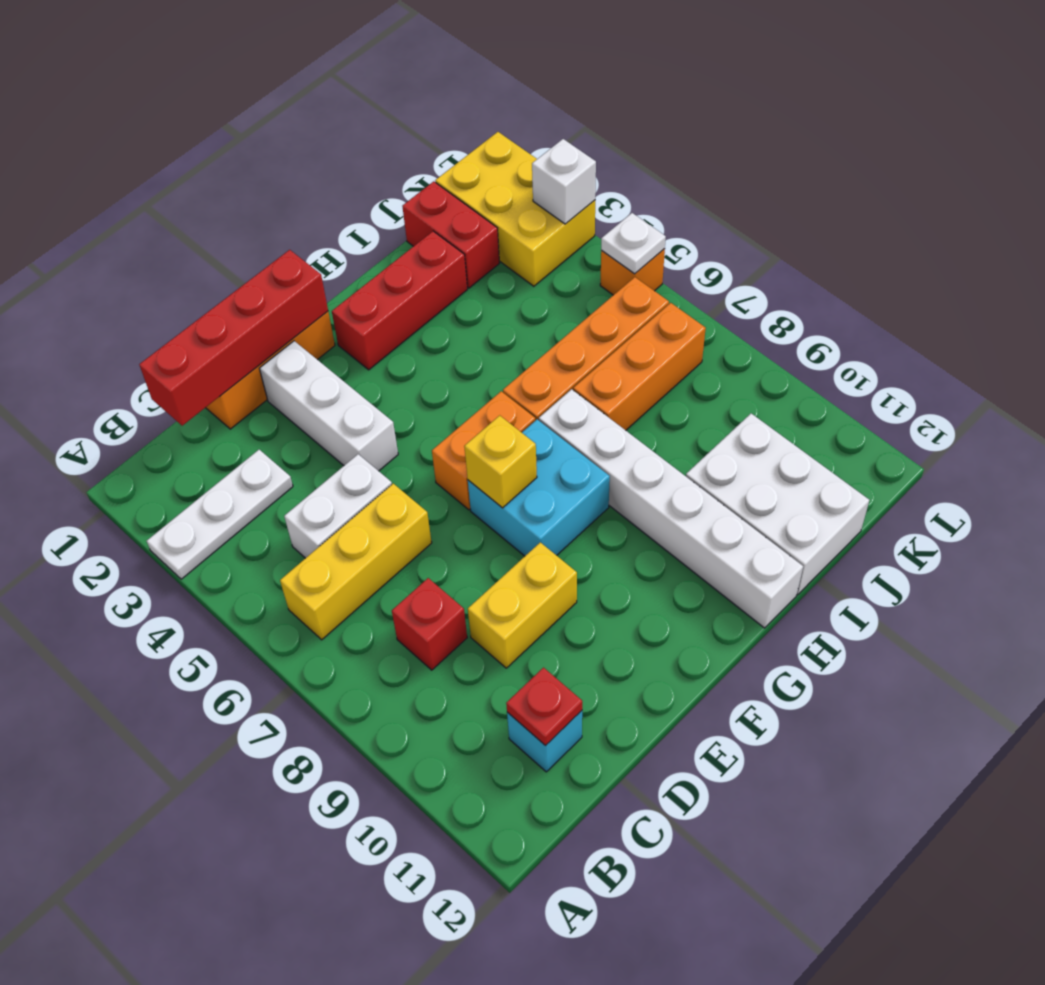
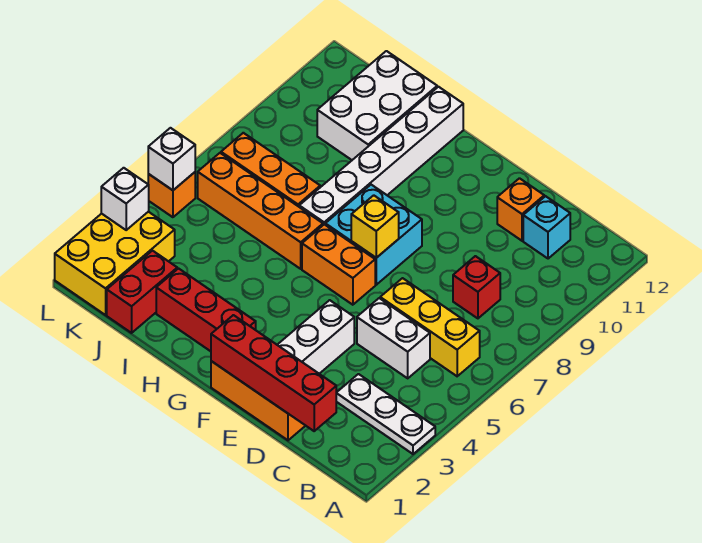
red plate C11 level 2 -> none
yellow brick D9:E9 level 1 -> none
none -> orange brick D11 level 1
white plate L5 level 2 -> white brick L5 level 2

